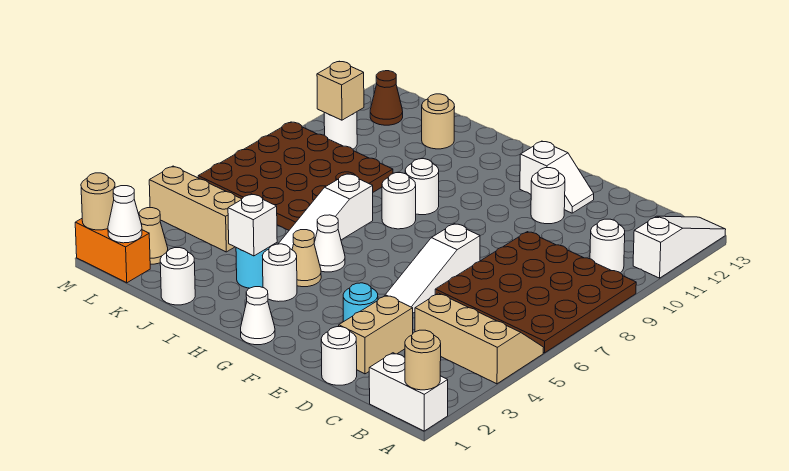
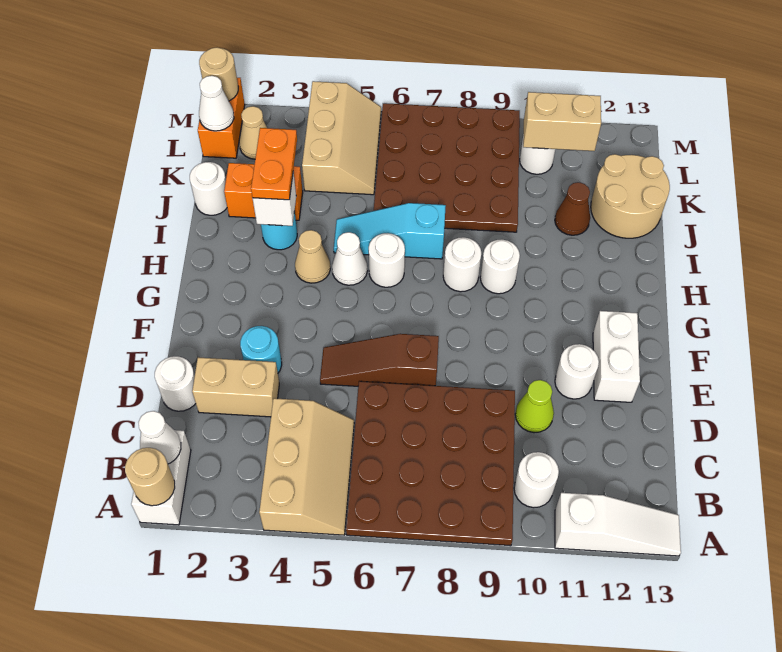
none -> lime cone D10 level 1
white slope E5:E7 level 1 top 7 -> brown slope E5:E7 level 1 top 7
white slope E12:F12 level 1 top F -> white brick E12:F12 level 1
white cone G1 level 1 -> white cone B1 level 2
white round brick H3 level 1 -> white round brick H6 level 1
none -> orange plate I3:J3 level 3
white slope I5:I7 level 1 top 7 -> cyan slope I5:I7 level 1 top 7
none -> orange brick J2:J3 level 1
tan round brick J12 level 1 -> tan round brick J12:K13 level 1
tan brick L10 level 2 -> tan brick L10:L11 level 2
brown cone L12 level 1 -> brown cone J11 level 1

